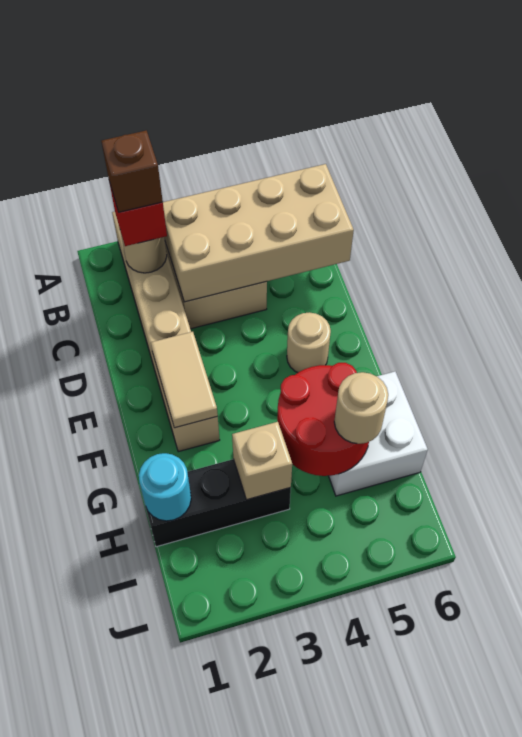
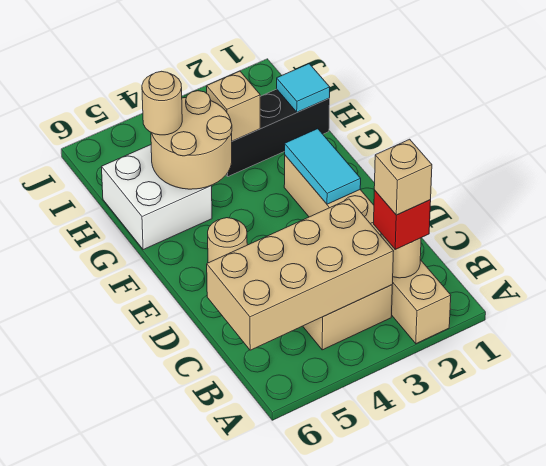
brown brick B2 level 4 -> tan brick B2 level 4
tan tile E2:F2 level 2 -> cyan tile E2:F2 level 2
red round brick G4:H5 level 2 -> tan round brick G4:H5 level 2
cyan round brick H1 level 2 -> cyan tile H1 level 2

